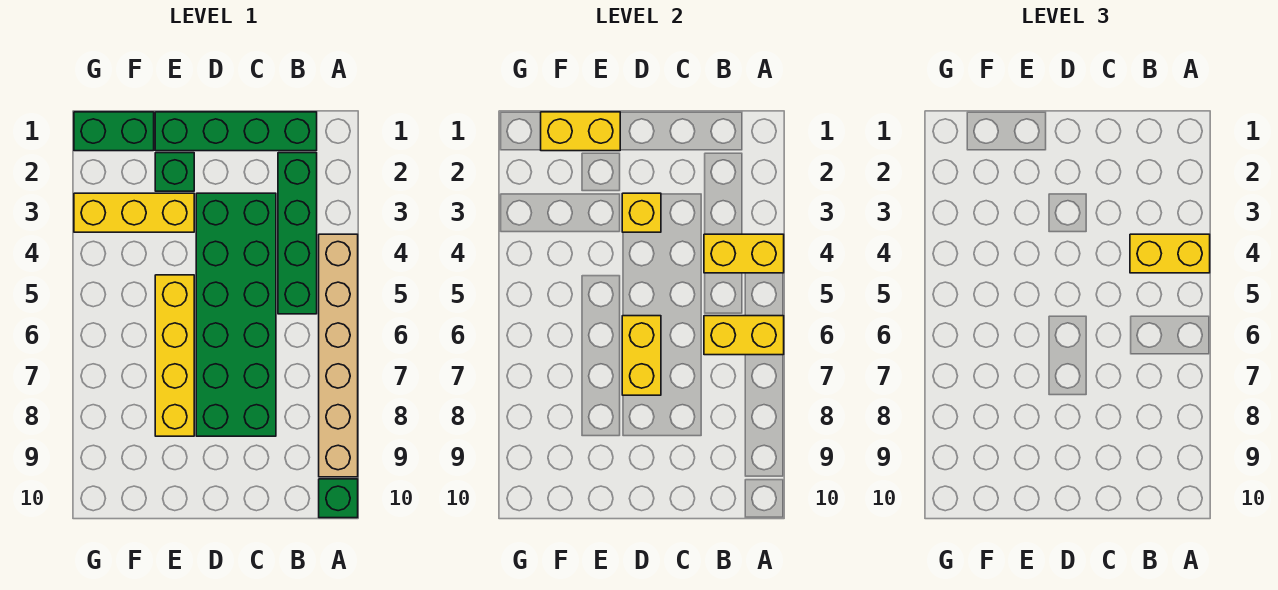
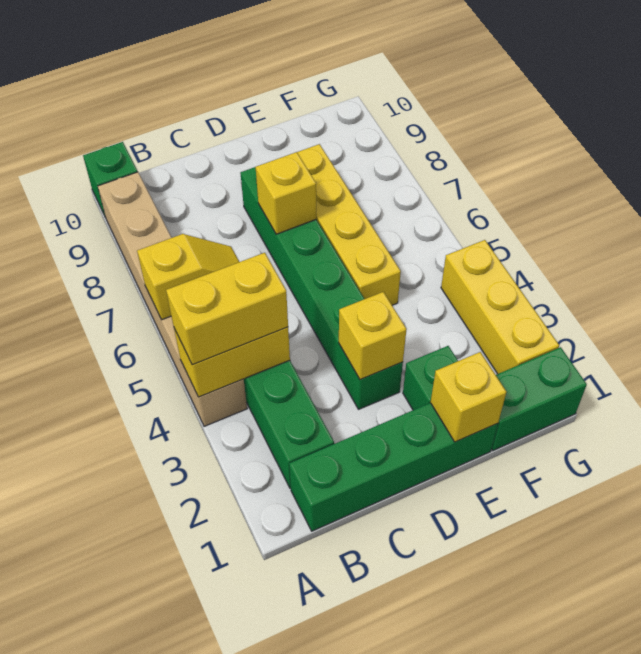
yellow brick A6:B6 level 2 -> yellow slope A6:B6 level 2 top A
green brick C3:D8 level 1 -> green brick D3:D8 level 1
yellow brick D6:D7 level 2 -> yellow brick D7 level 2
yellow brick E1:F1 level 2 -> yellow brick E1 level 2
yellow brick E3:G3 level 1 -> yellow brick G2:G4 level 1

